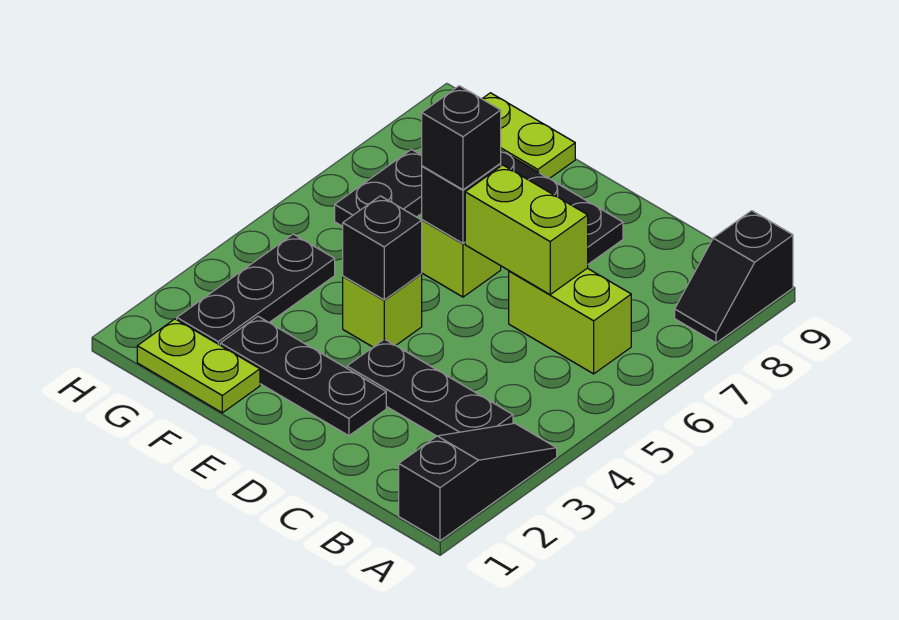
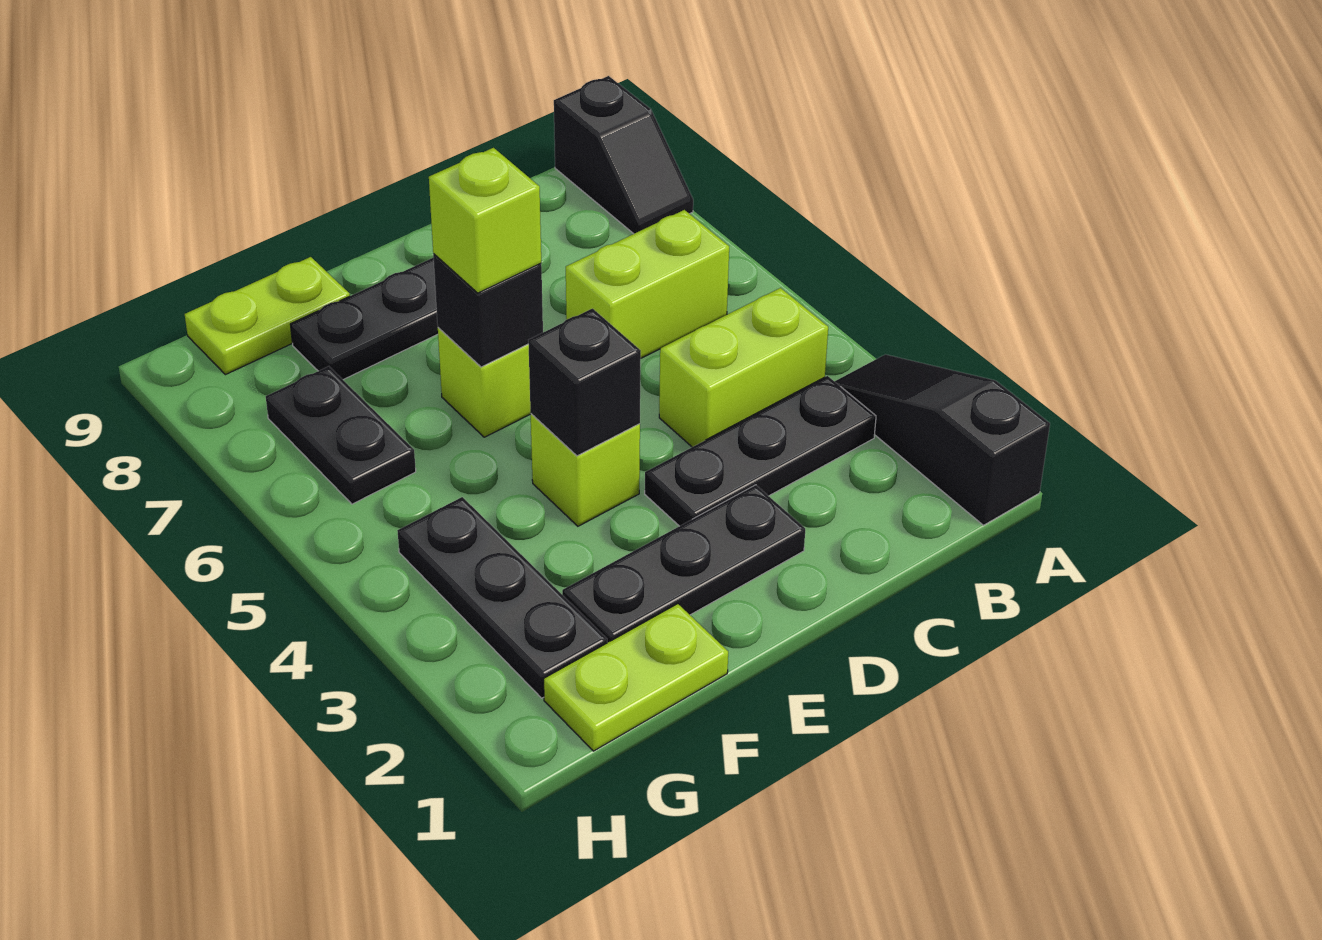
lime brick C6:D6 level 2 -> lime brick B4:C4 level 1
black brick E6 level 3 -> lime brick E6 level 3

